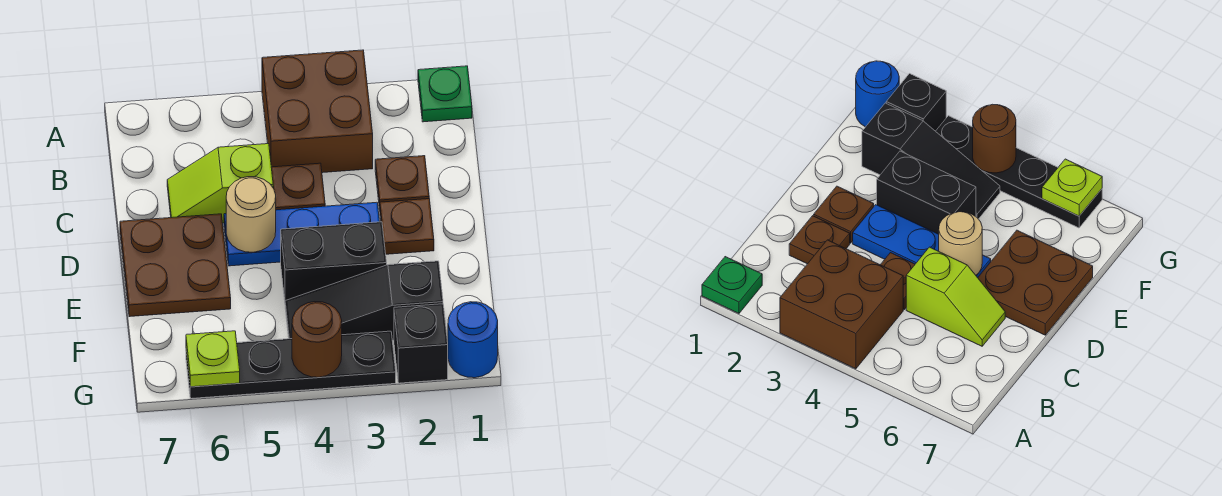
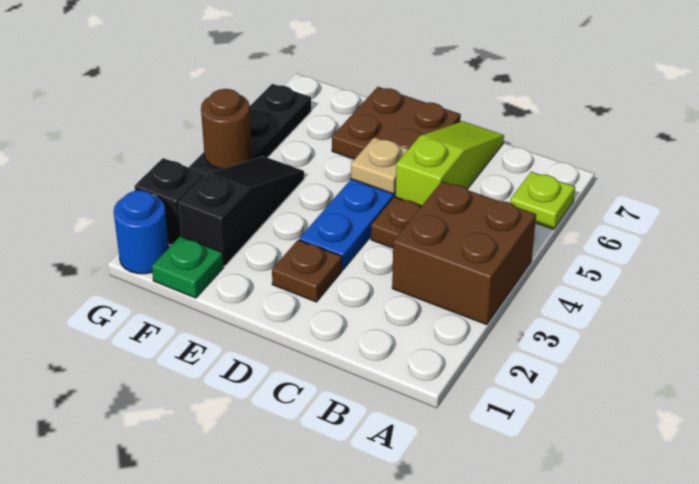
green plate A1 level 1 -> green plate F1 level 1
brown plate C2 level 1 -> none
lime slope C5:C6 level 1 top 5 -> lime slope C5:C7 level 1 top 5
tan round brick D5 level 2 -> tan plate D5 level 2
black brick E3:E4 level 1 -> none
lime plate G6 level 2 -> lime plate A6 level 1

